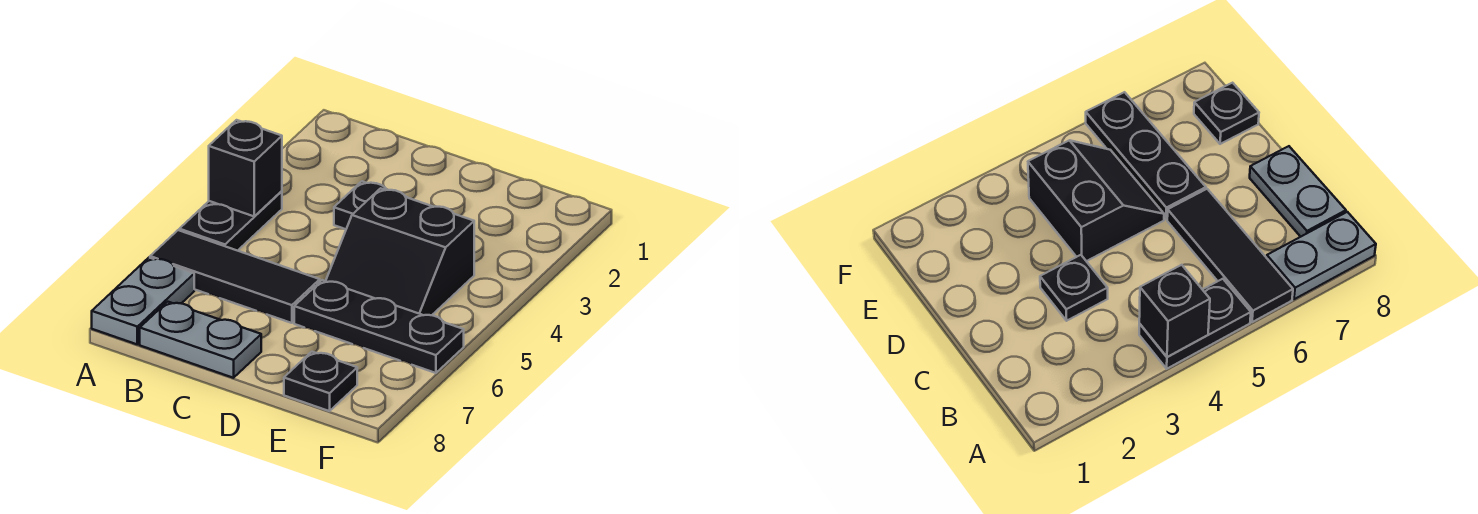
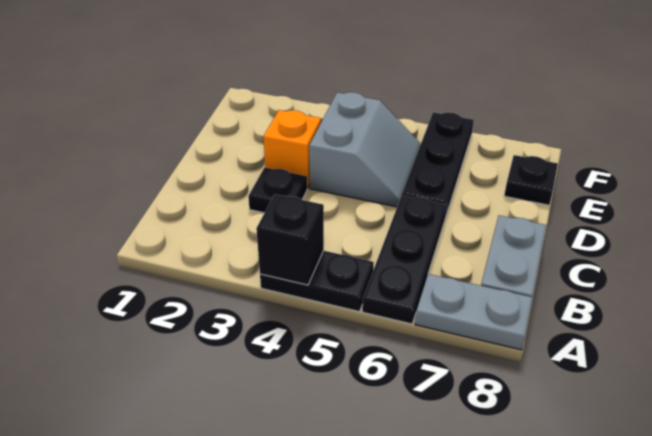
black tile A6:C6 level 1 -> black plate A6:C6 level 1
none -> orange brick D3 level 1
black slope D4:E5 level 1 top 4 -> grey slope D4:E5 level 1 top 4

